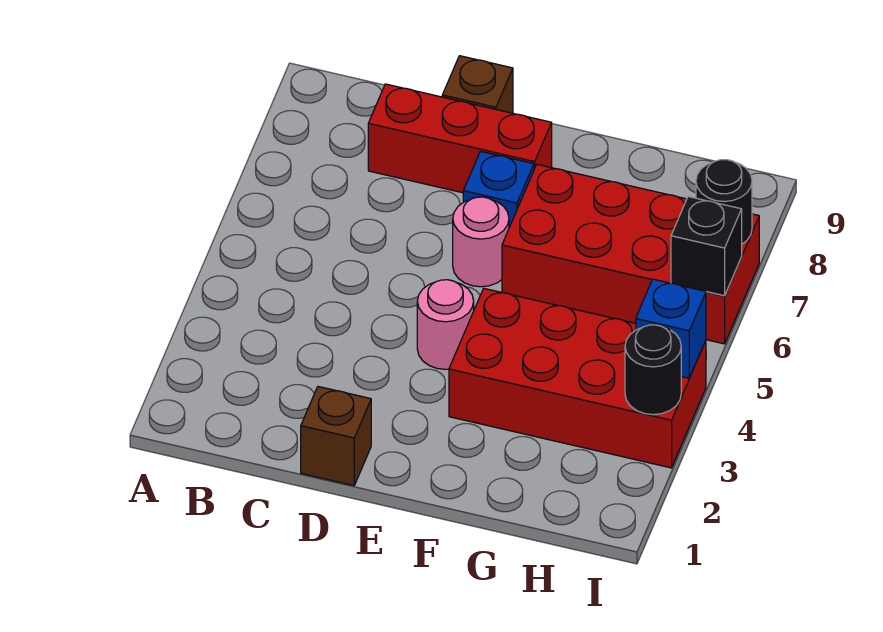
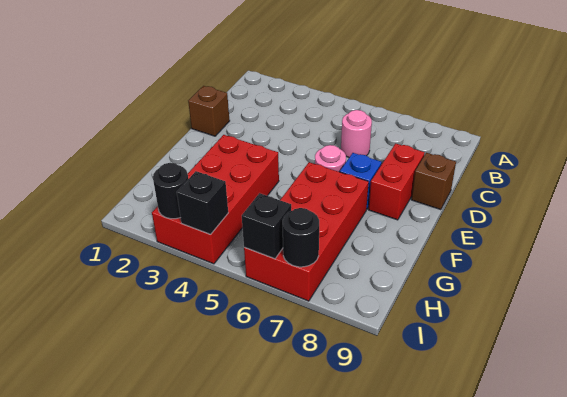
red brick C8:E8 level 1 -> red brick D8:E8 level 1
pink round brick E4 level 1 -> pink round brick C6 level 1
blue brick I4 level 2 -> black brick I4 level 2

